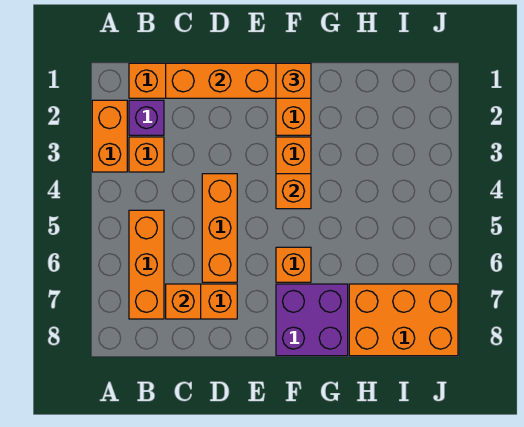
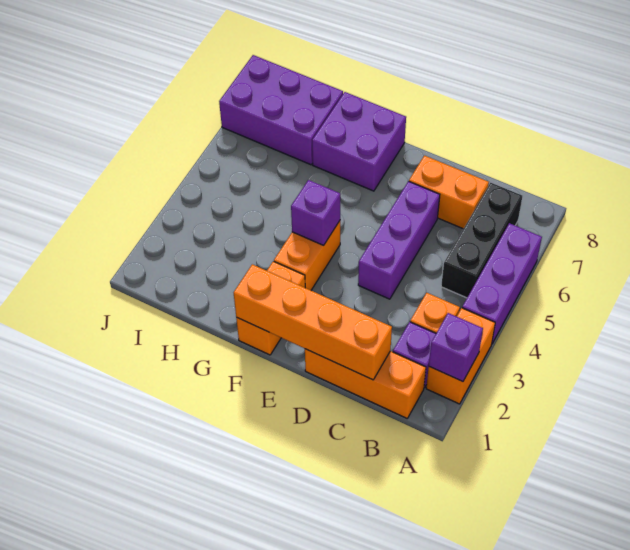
none -> purple brick A2 level 2
none -> purple brick A4:A6 level 1
orange brick B5:B7 level 1 -> black brick B5:B7 level 1
orange brick C7 level 2 -> none
orange brick D4:D6 level 1 -> purple brick D4:D6 level 1
orange brick F1 level 3 -> none
orange brick F4 level 2 -> purple brick F4 level 2
orange brick F6 level 1 -> none
orange brick H7:J8 level 1 -> purple brick H7:J8 level 1

